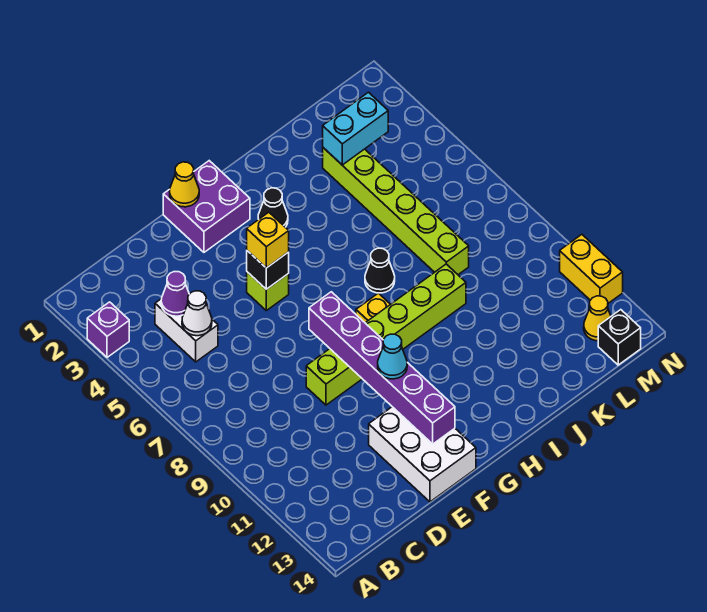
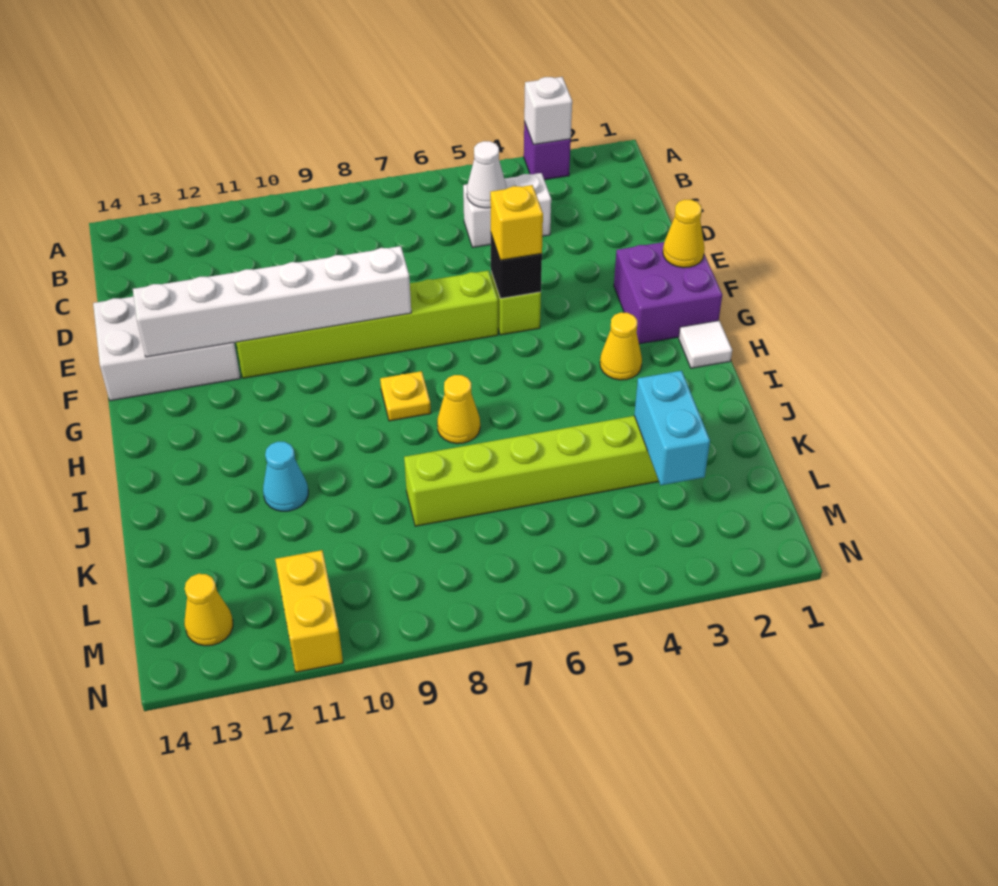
none -> white brick A3 level 2
purple cone C4 level 2 -> none
lime brick E9:J9 level 1 -> lime brick F6:F11 level 1
purple brick F8:F13 level 2 -> white brick F8:F13 level 2
cyan cone F11 level 3 -> cyan cone J11 level 1
none -> white tile H1 level 1
black cone H3 level 1 -> yellow cone H3 level 1
black cone I7 level 1 -> yellow cone I7 level 1
black brick M14 level 1 -> none
yellow brick N11:N12 level 1 -> yellow brick M11:N11 level 1

